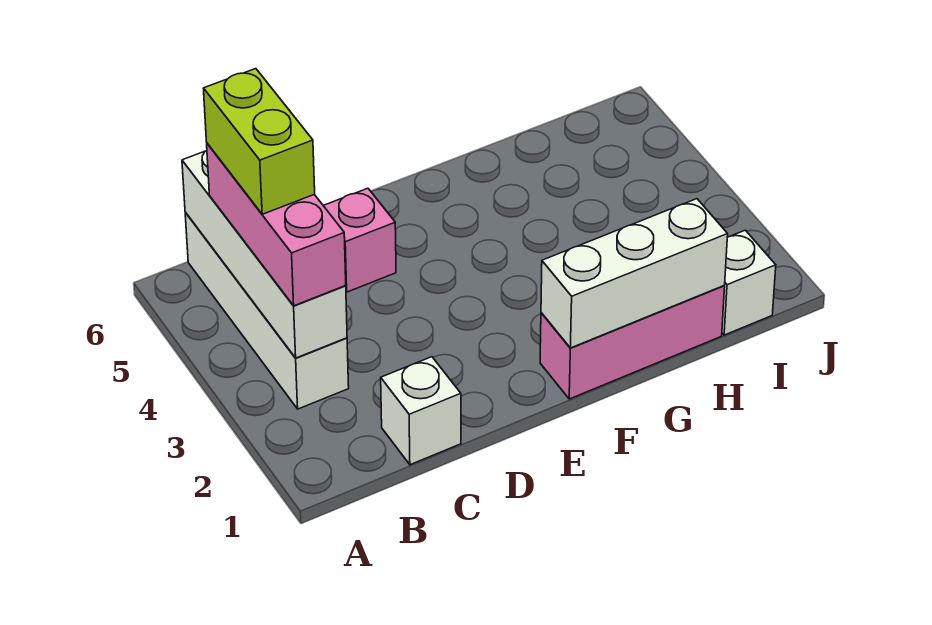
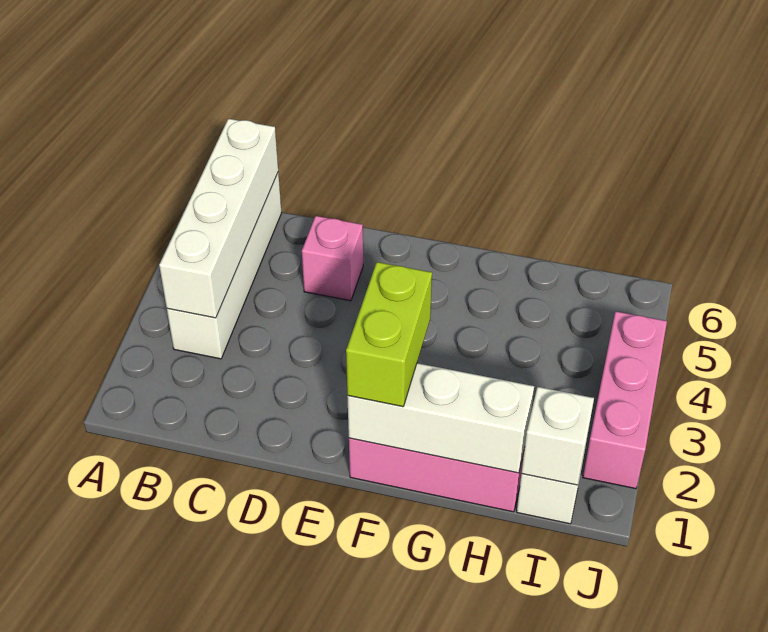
pink brick B3:B5 level 3 -> pink brick J2:J4 level 1
lime brick B4:B5 level 4 -> lime brick F1:F2 level 3
white brick C1 level 1 -> white brick I1 level 2

